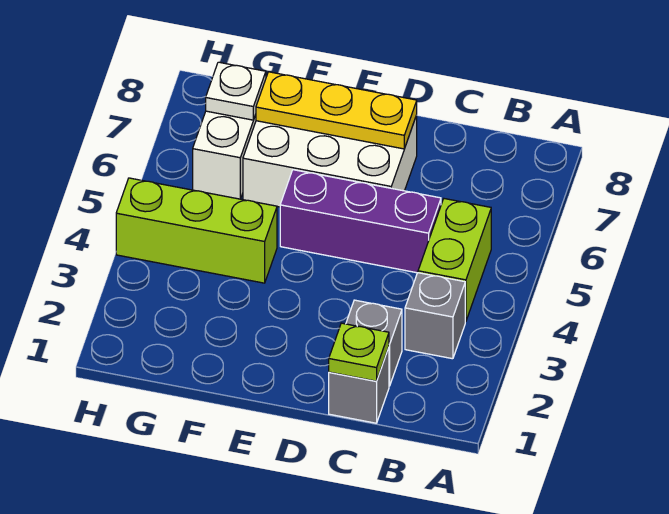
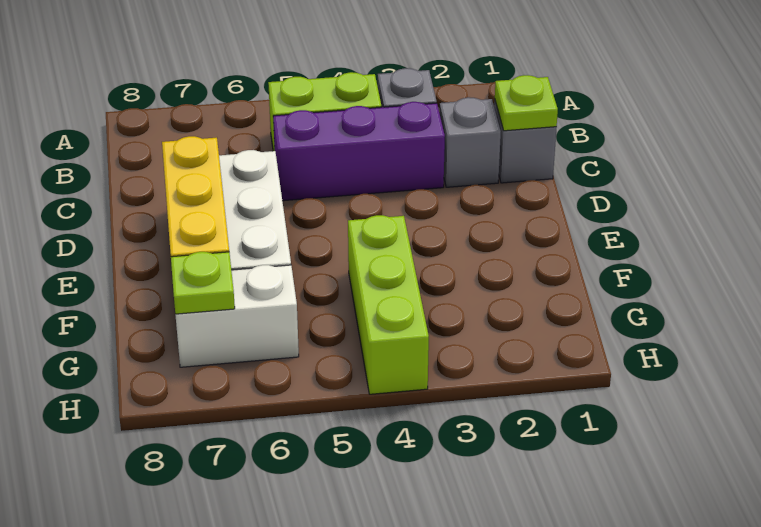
purple brick C5:E5 level 1 -> purple brick C3:C5 level 1
white plate G7 level 2 -> lime plate G7 level 2

